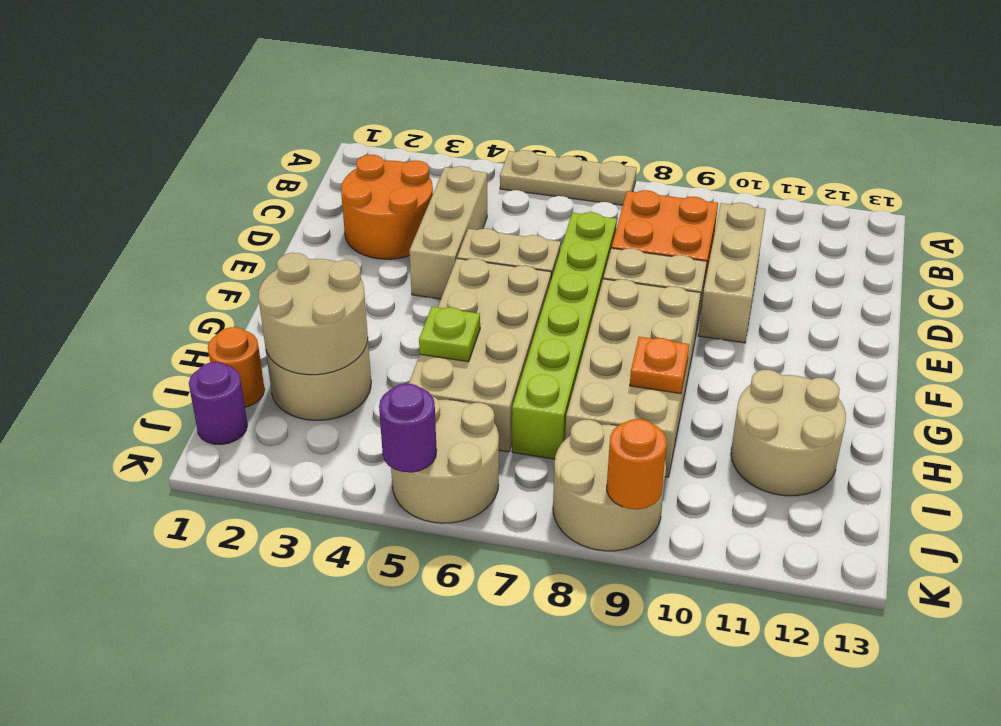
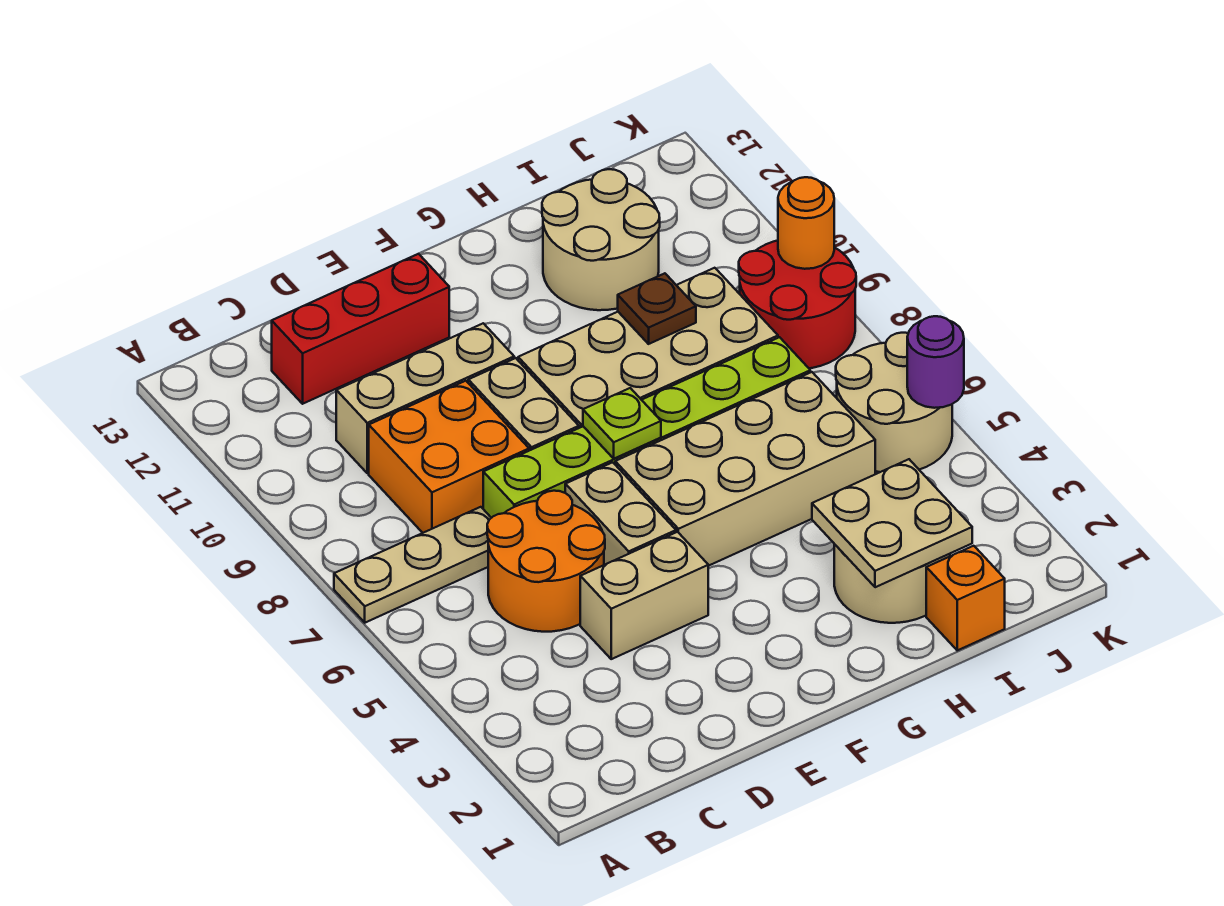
tan plate A5:A7 level 1 -> tan plate A7:C7 level 1
orange round brick C2:D3 level 1 -> orange round brick C5:D6 level 1
tan brick C4:E4 level 1 -> tan brick D4:E4 level 1
none -> red brick C12:E12 level 1
tan round brick H2:I3 level 2 -> tan plate H2:I3 level 2
lime plate H5 level 2 -> lime plate F7 level 2
orange plate H9 level 2 -> brown plate H9 level 2
orange round brick I1 level 1 -> orange brick I1 level 1
purple round brick J1 level 1 -> none
tan round brick J8:K9 level 1 -> red round brick J8:K9 level 1

